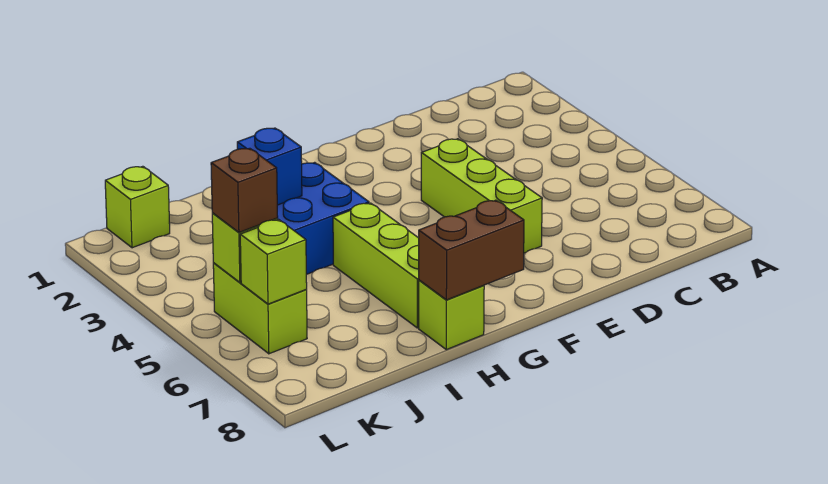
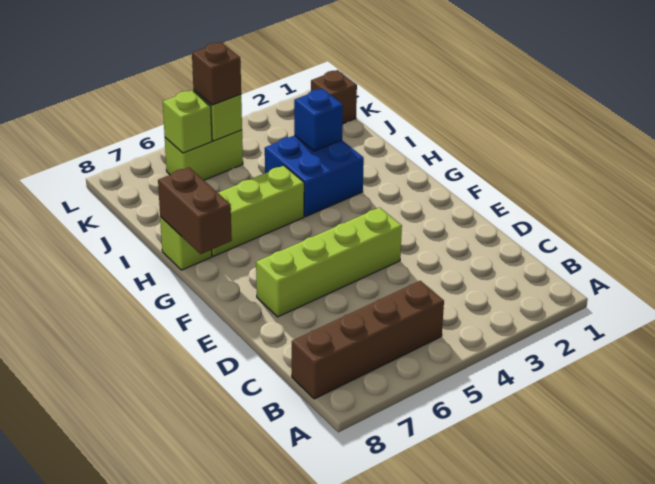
none -> brown brick B5:B8 level 1
lime brick E4:E6 level 1 -> lime brick E4:E7 level 1
lime brick K1 level 1 -> brown brick K1 level 1

